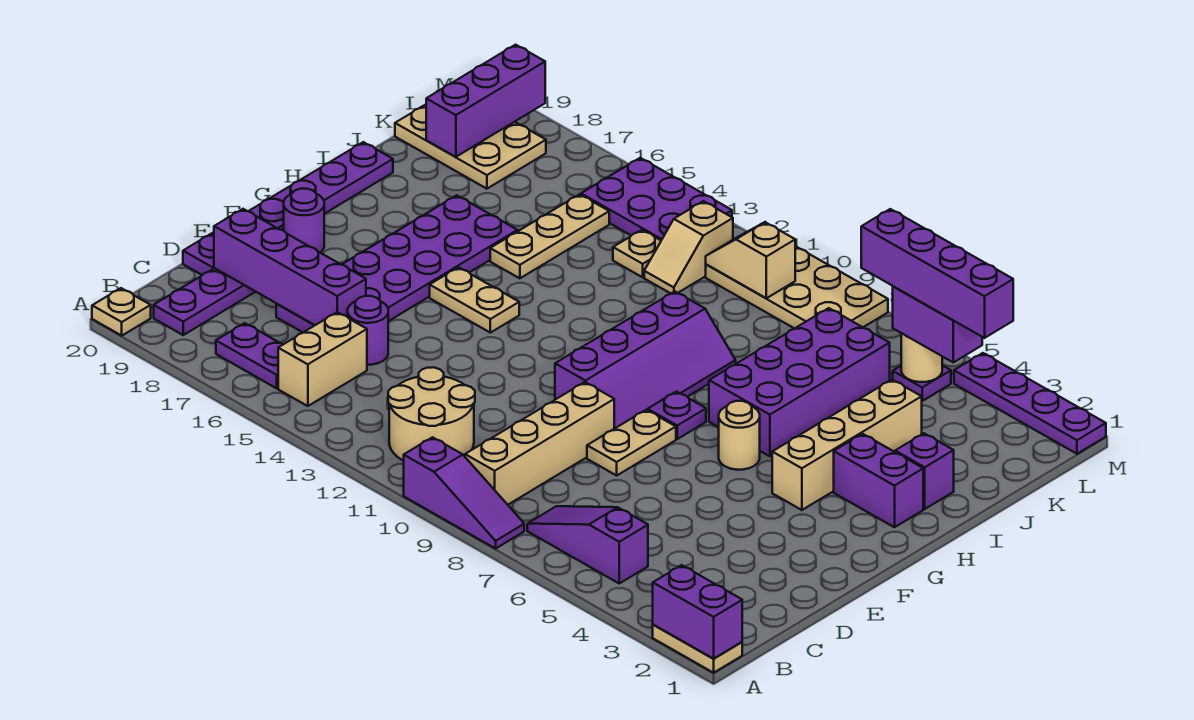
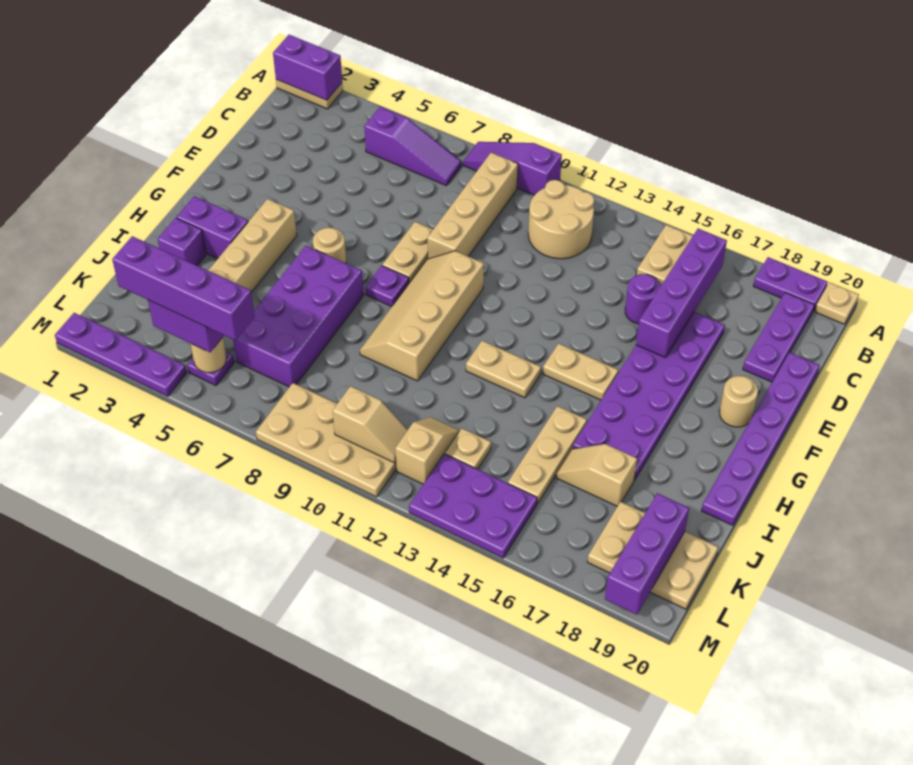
purple plate B16:B17 level 1 -> purple plate A18:A19 level 1
purple brick D16:D19 level 2 -> purple brick B16:E16 level 2
purple slope F9:I10 level 1 top 10 -> tan slope F9:I10 level 1 top 10
purple round brick F19 level 1 -> tan round brick F19 level 1
none -> tan plate H12:H13 level 1
none -> tan slope J16:J17 level 1 top 17

